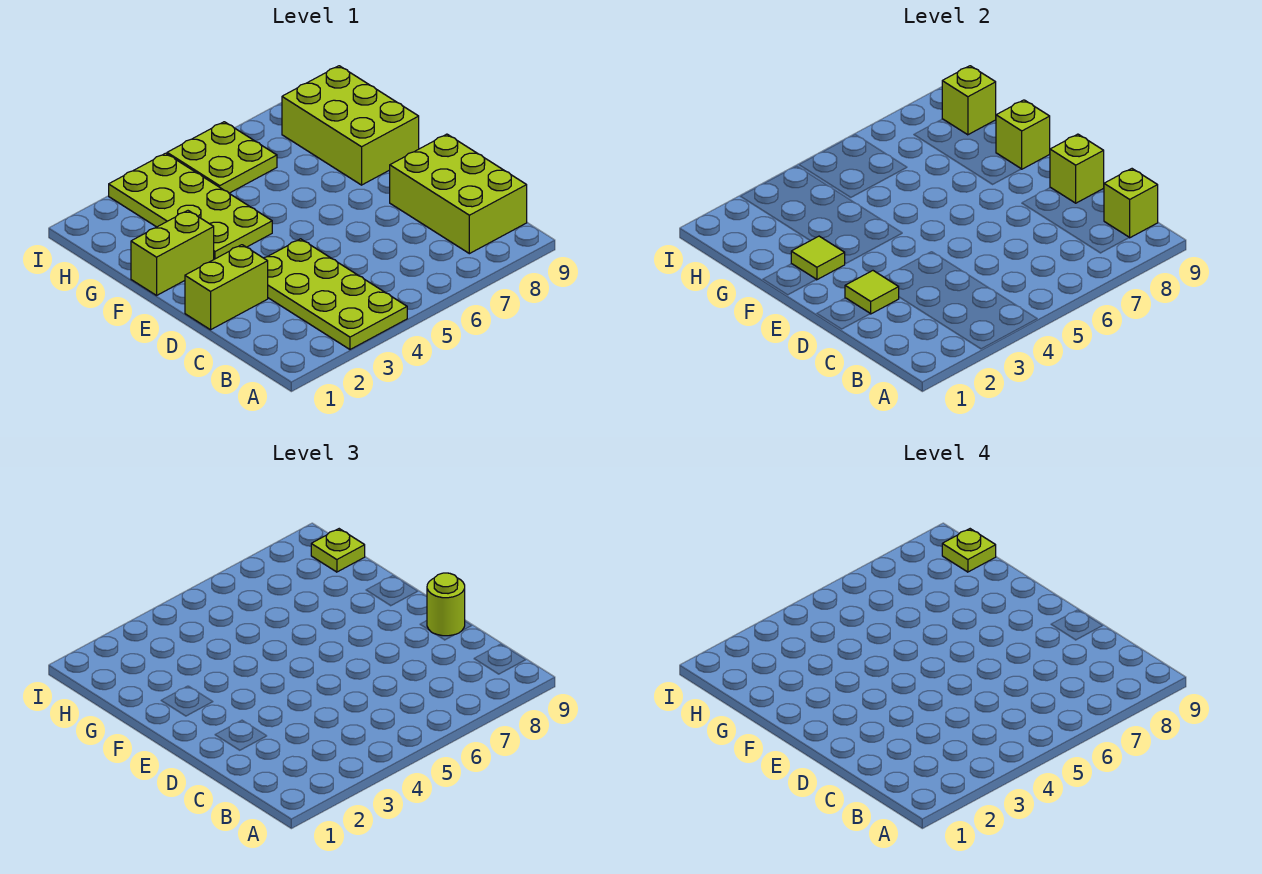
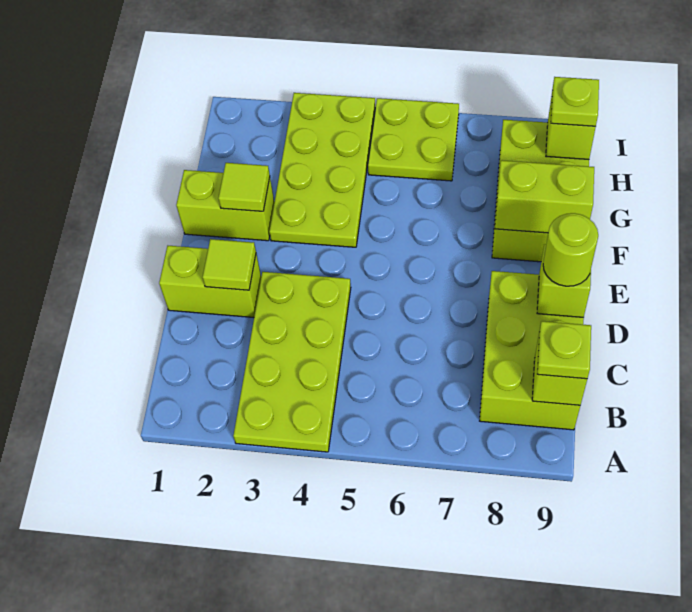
lime brick F9 level 2 -> lime brick F8:F9 level 2
lime plate H9 level 4 -> lime plate B9 level 3

